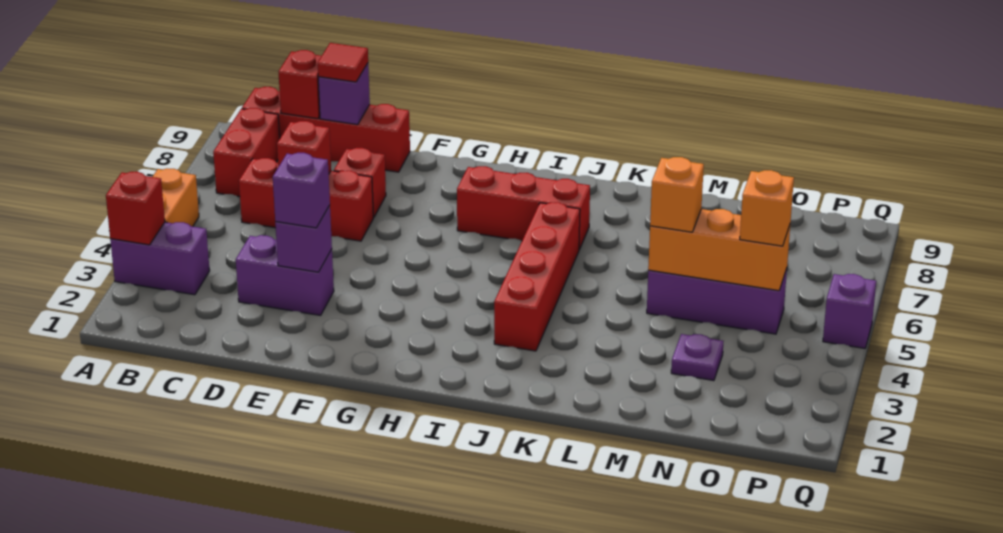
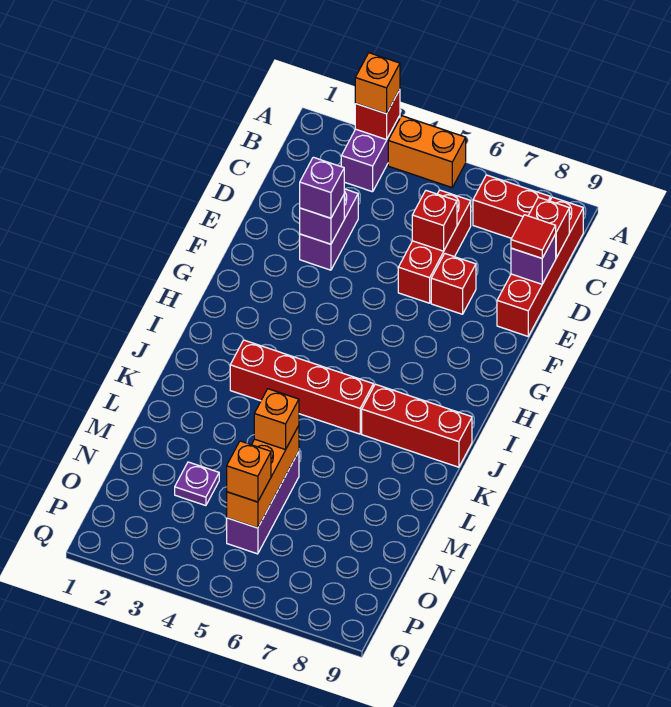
none -> orange brick A3 level 3
red brick H7:J7 level 1 -> red brick J7:J9 level 1
purple brick Q5 level 1 -> none

